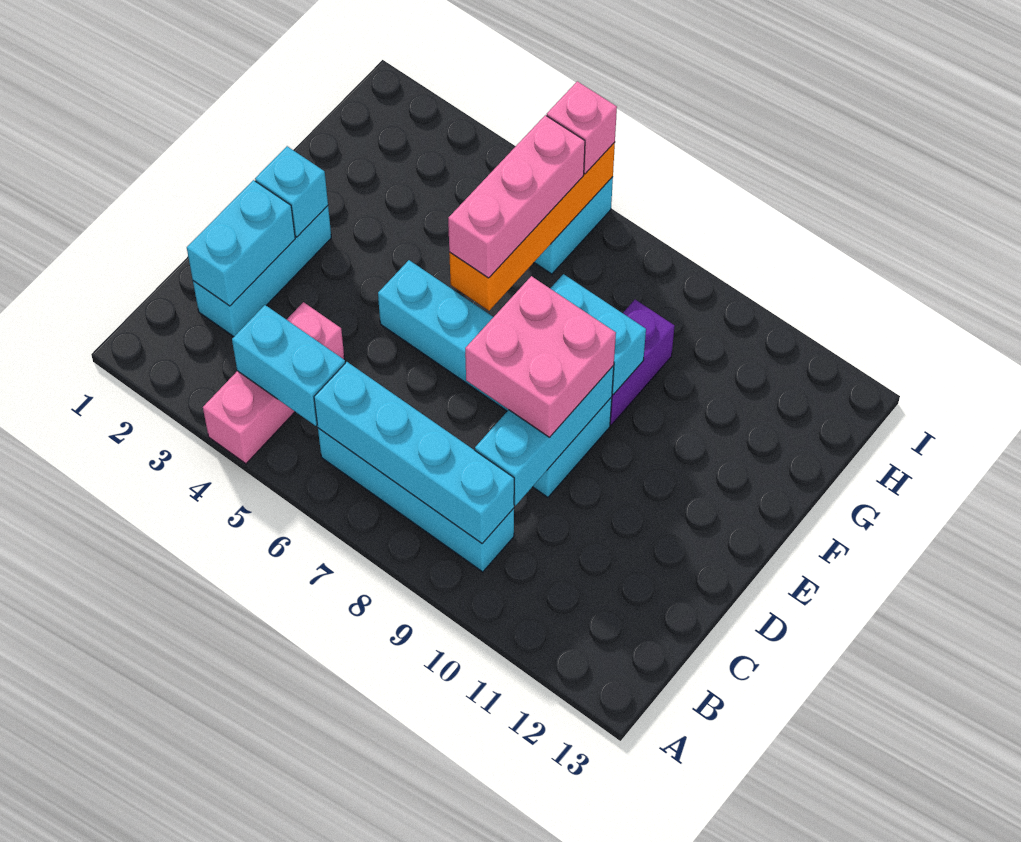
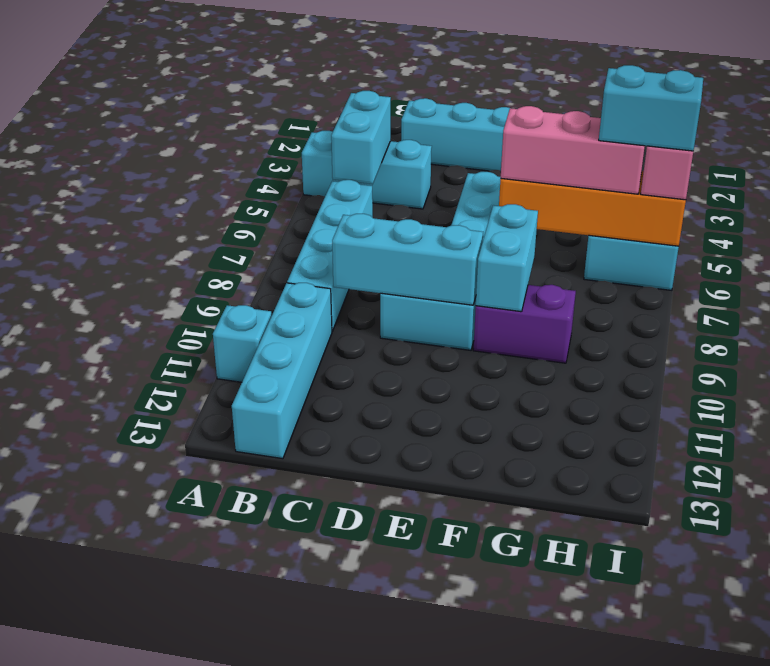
pink brick A4:C4 level 1 -> cyan brick A4:C4 level 1
cyan brick B6:B9 level 2 -> cyan brick B10:B13 level 1
cyan brick C2:D2 level 2 -> cyan brick H6:I6 level 4
pink brick D8:E9 level 3 -> none
cyan brick E2 level 2 -> cyan brick A11 level 1

